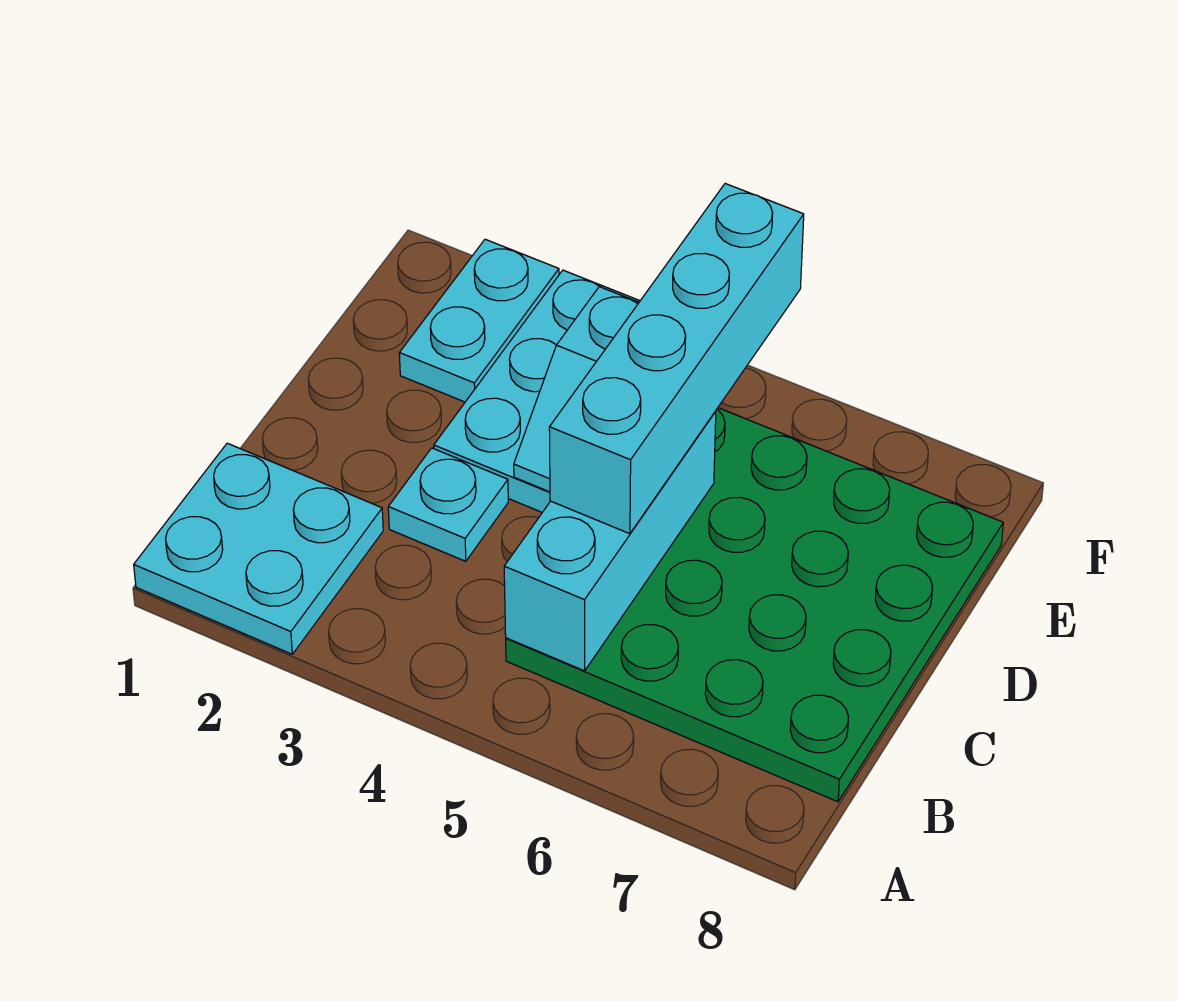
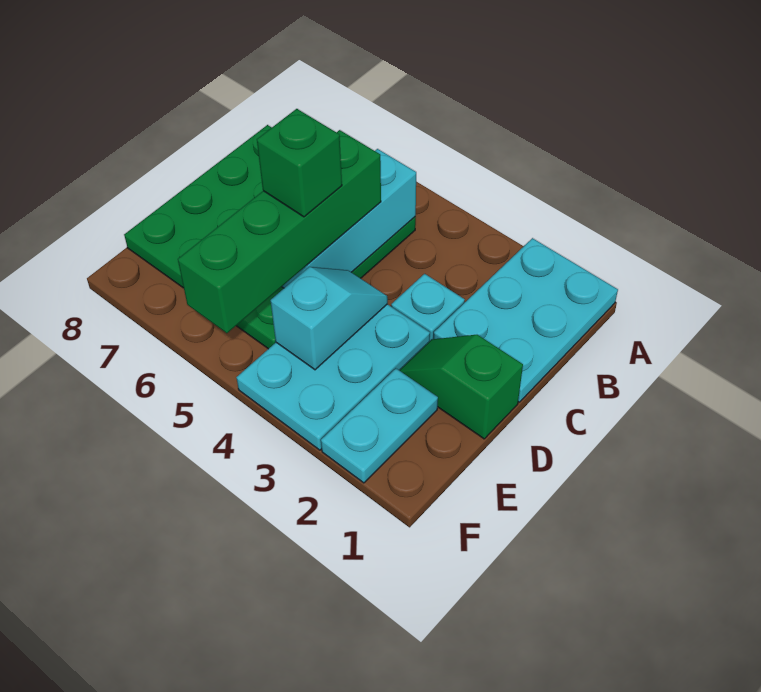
cyan plate A1:B2 level 1 -> cyan plate A1:C2 level 1
cyan brick C5:F5 level 3 -> green brick C5:F5 level 3
none -> green slope D1:D2 level 1 top 1
none -> green brick D5 level 4

